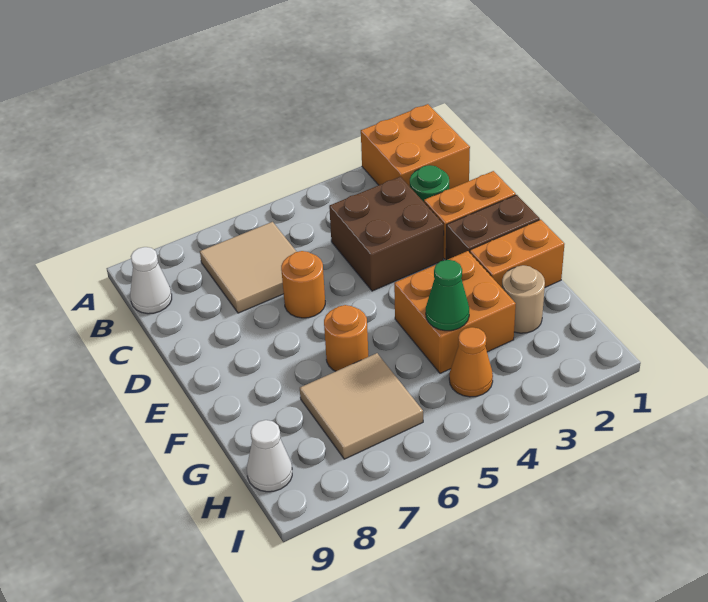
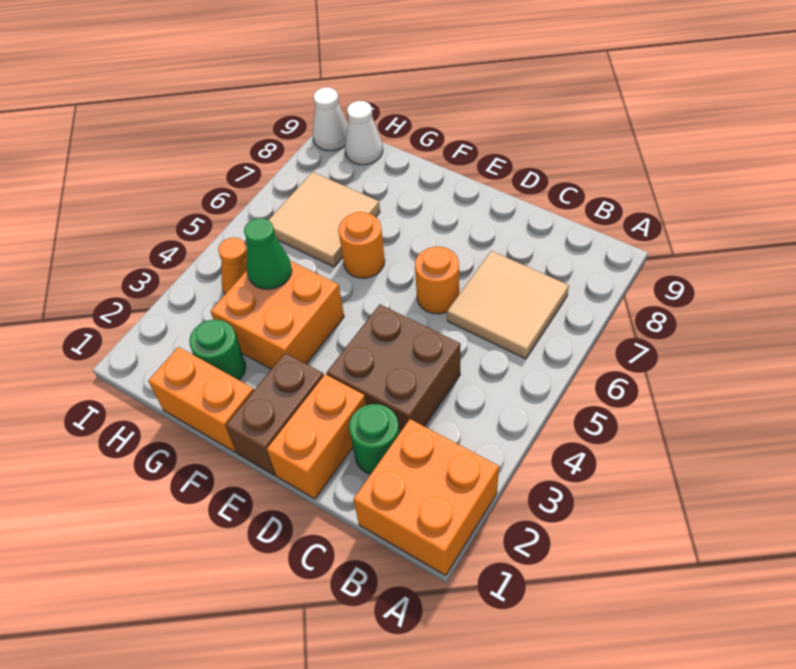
white cone B9 level 1 -> white cone I9 level 1
orange brick F1:F2 level 1 -> orange brick F1:G1 level 1
tan round brick G2 level 1 -> green round brick G2 level 1

